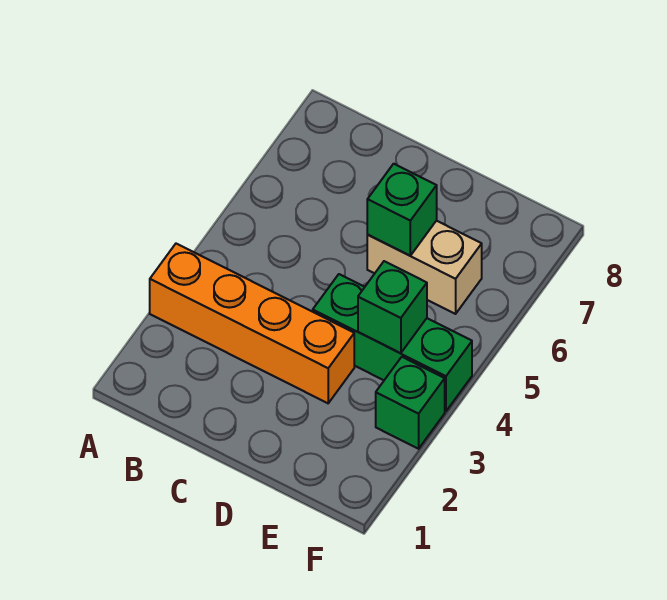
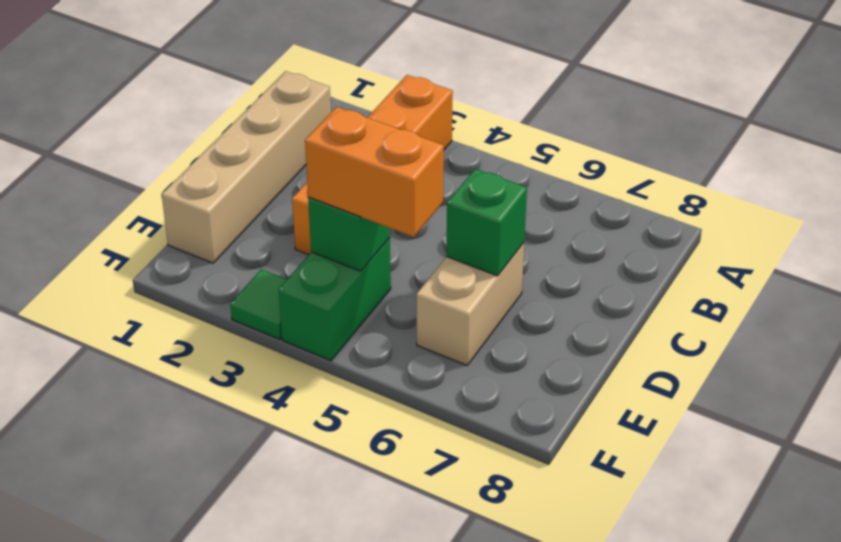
none -> tan brick B1:E1 level 1
green brick D4:F4 level 1 -> green brick E4:F4 level 1
none -> orange brick E4:E5 level 3
green brick F3 level 1 -> green tile F3 level 1

